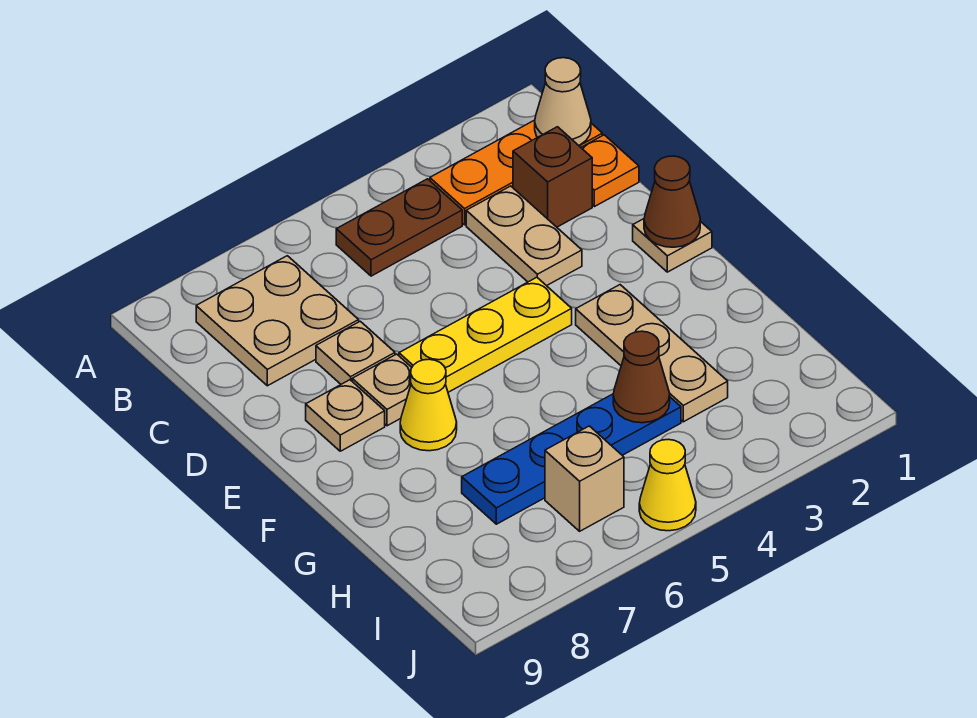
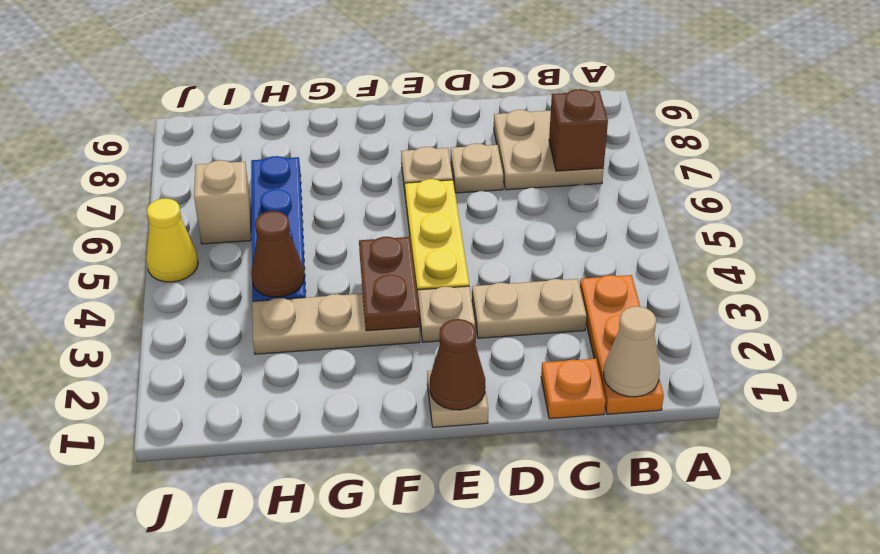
brown plate B4:B5 level 1 -> brown plate F3:F4 level 2
brown brick C2 level 1 -> brown brick B7 level 2
tan plate E8 level 1 -> tan plate E3 level 1
yellow cone F7 level 1 -> none

